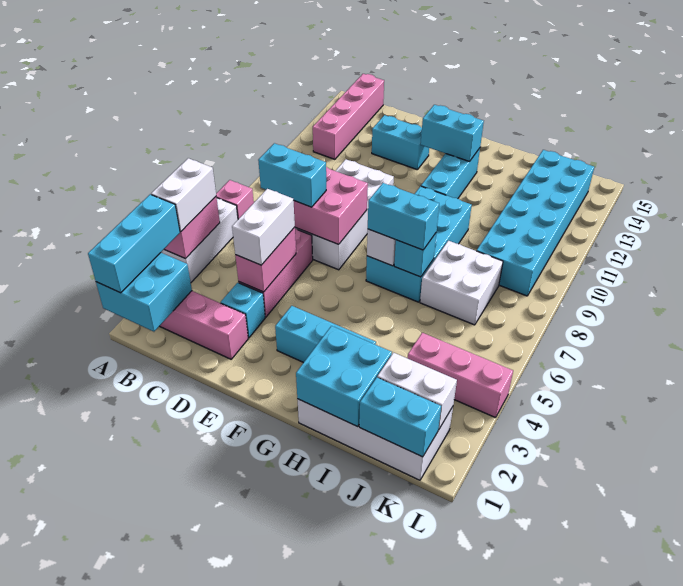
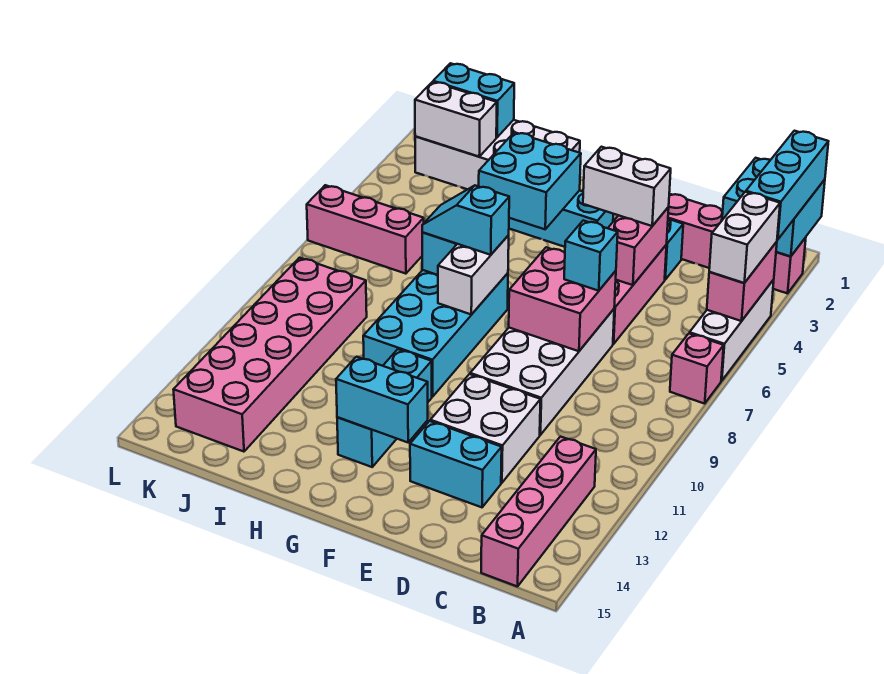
cyan brick C7:D7 level 3 -> cyan brick D7 level 3
white brick D4:D5 level 3 -> white brick D4:E4 level 3
cyan brick G7:H7 level 3 -> cyan slope G7:H7 level 3 top G
cyan brick H1:I2 level 2 -> cyan brick G3:H4 level 2
white brick I7:J8 level 1 -> white brick D11:E12 level 1
pink brick J4:L4 level 1 -> pink brick J6:L6 level 1
cyan brick J9:K14 level 1 -> pink brick J9:K14 level 1

